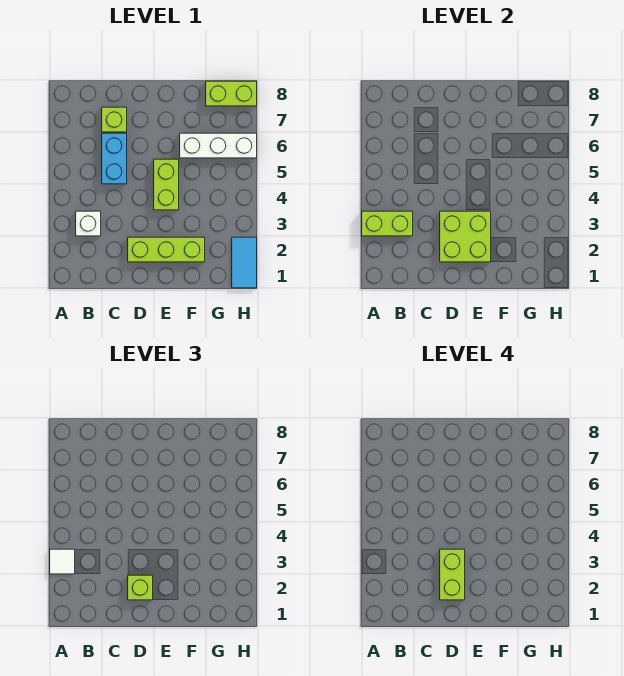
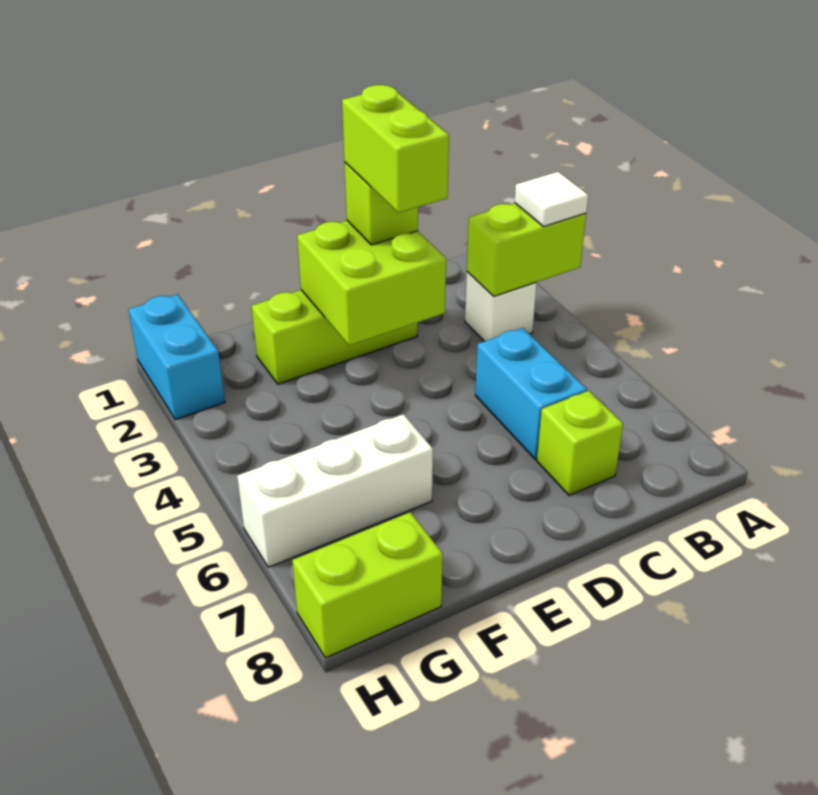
lime brick E4:E5 level 1 -> none
cyan tile H1:H2 level 1 -> cyan brick H1:H2 level 1

